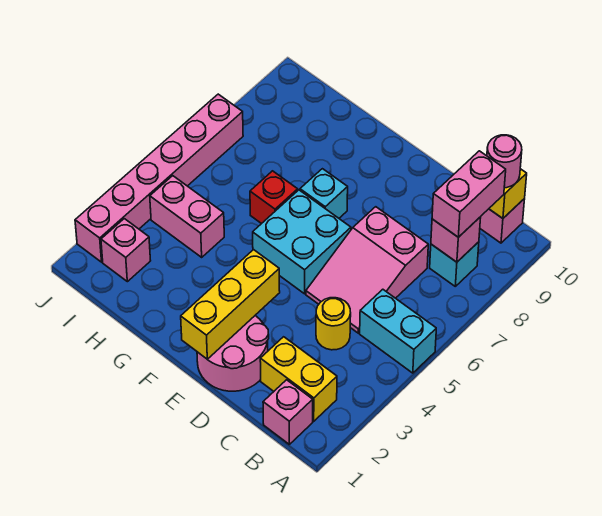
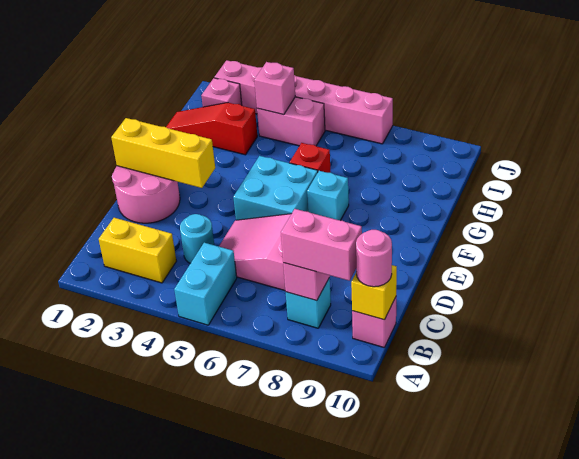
pink brick B1 level 1 -> pink brick I4 level 2
yellow brick B2:C2 level 1 -> yellow brick B2:B3 level 1
yellow round brick C4 level 1 -> cyan round brick C4 level 1
none -> red slope H1:H3 level 1 top 3
pink brick H4:I4 level 1 -> pink brick I4:I5 level 1

